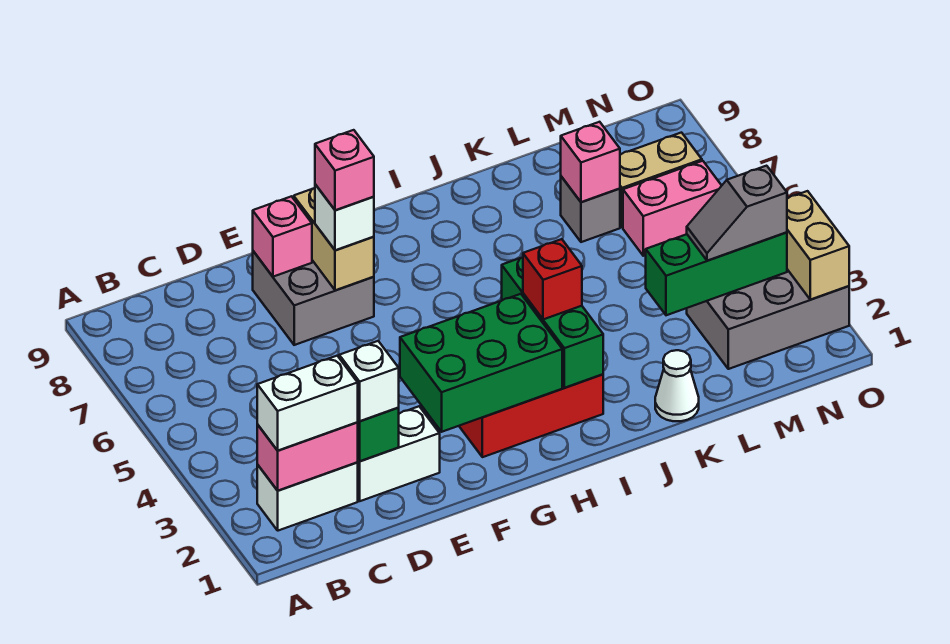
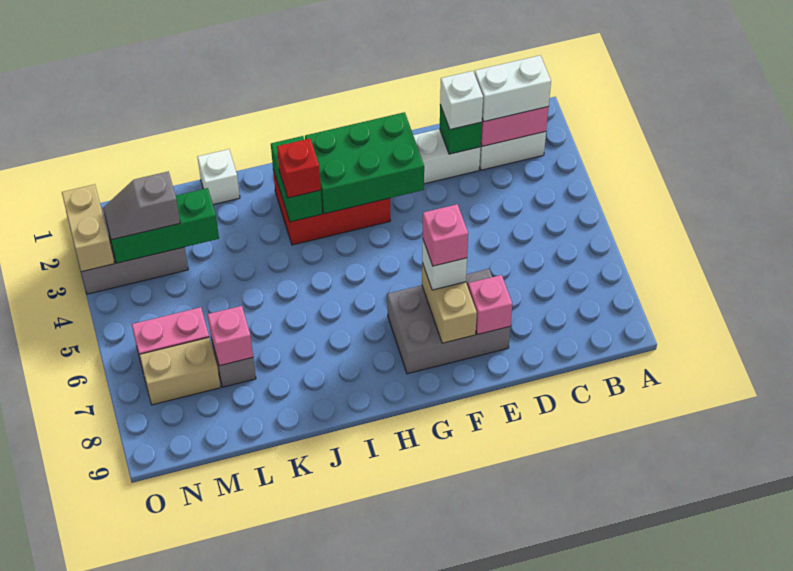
grey brick E7:F8 level 1 -> grey brick E7:G8 level 1
green brick I2:I4 level 2 -> green brick I2:I3 level 2
white cone K1 level 1 -> white brick K1 level 1
grey slope M3:N3 level 3 top N -> grey slope M3:N3 level 3 top M

